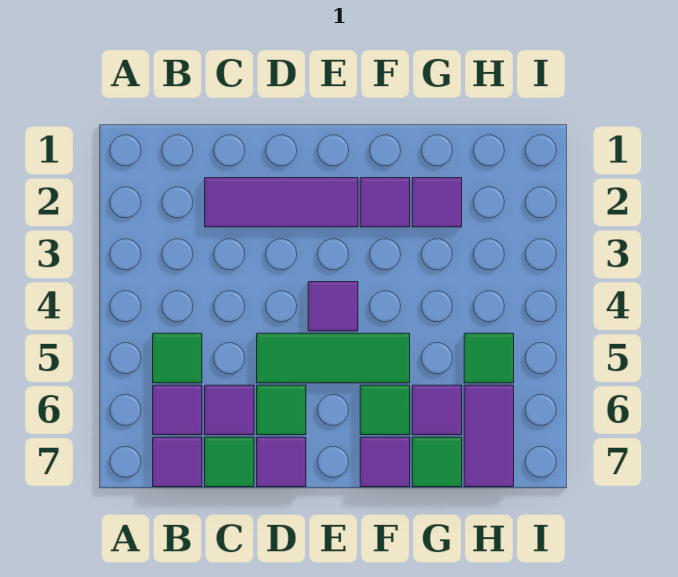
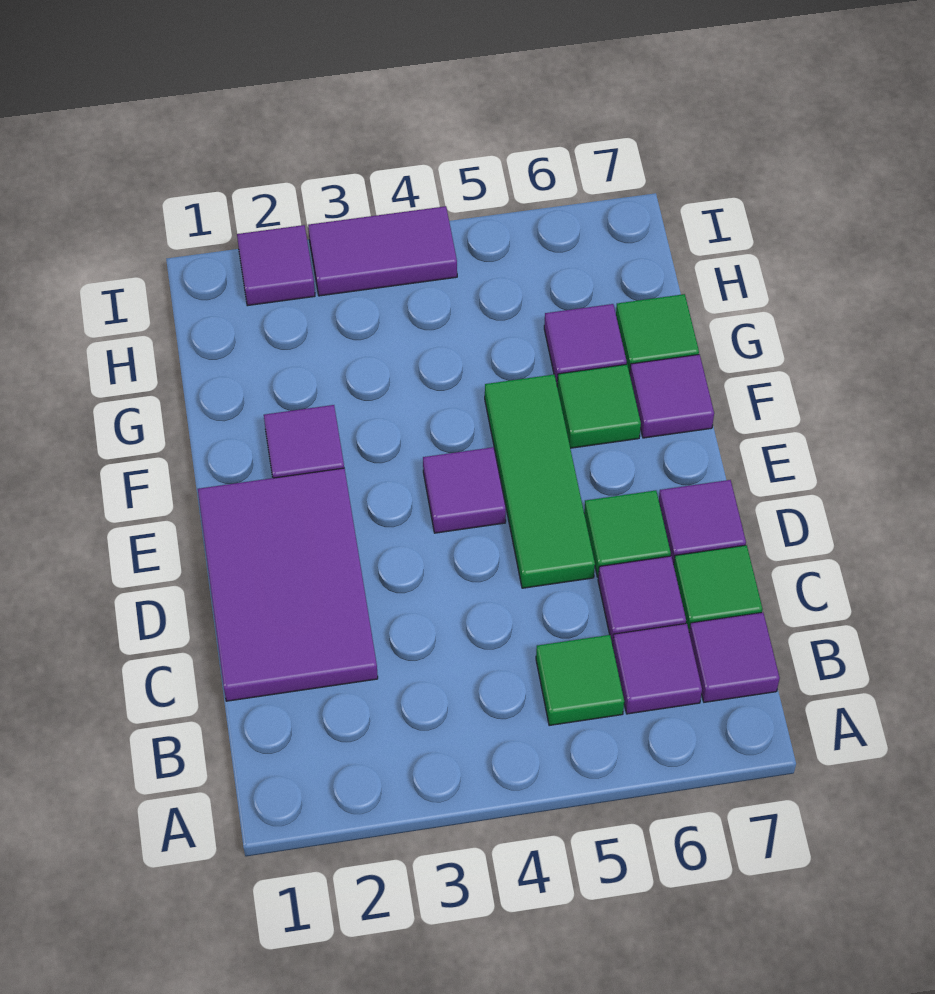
purple tile C2:E2 level 1 -> purple tile C1:E2 level 1
purple tile G2 level 1 -> purple tile I2 level 1
green tile H5 level 1 -> none
purple tile H6:H7 level 1 -> purple tile I3:I4 level 1

